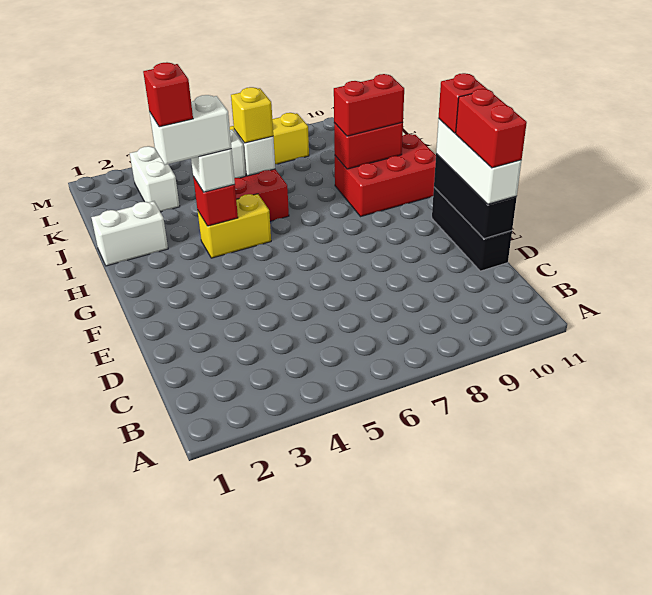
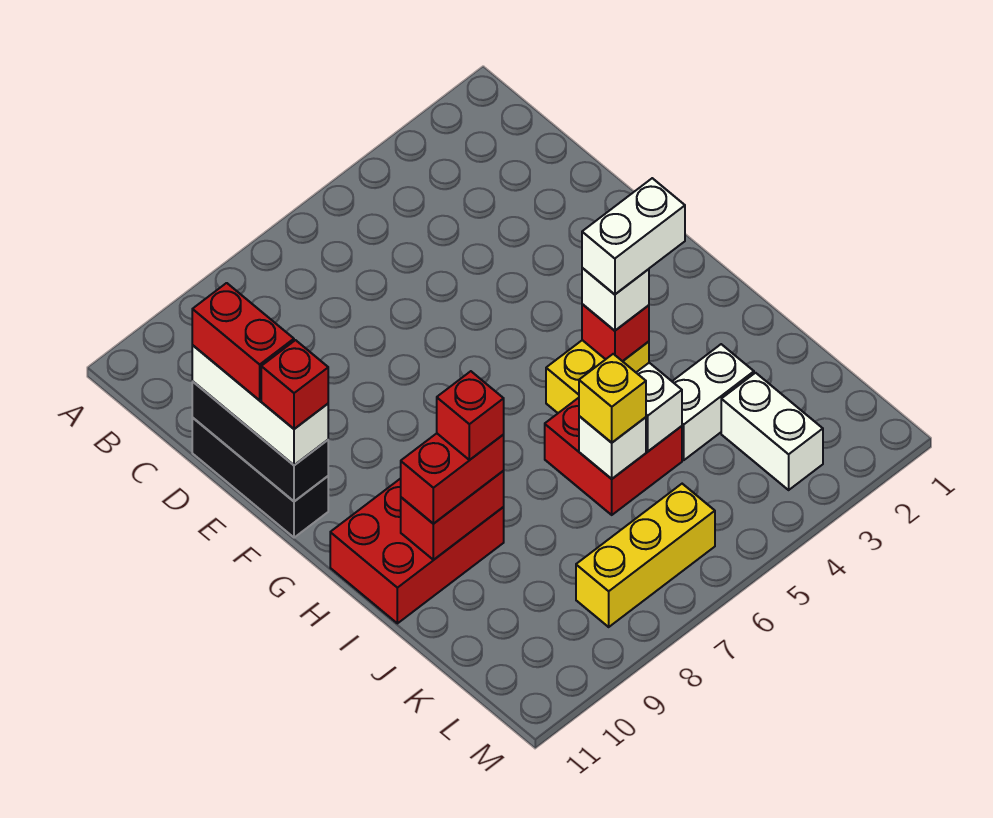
red brick H3 level 5 -> red brick I9 level 4
white brick I1:I2 level 1 -> white brick J3:J4 level 1

